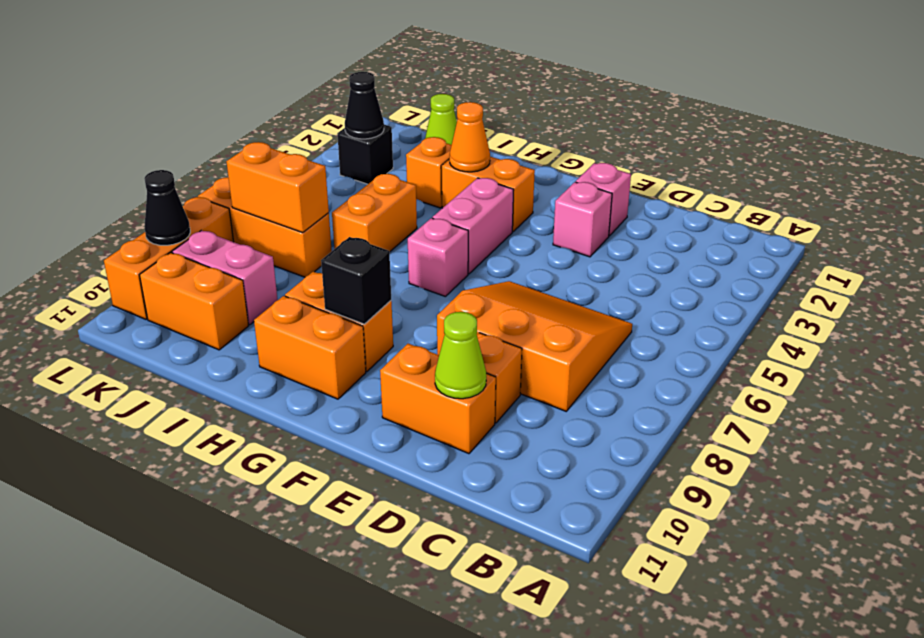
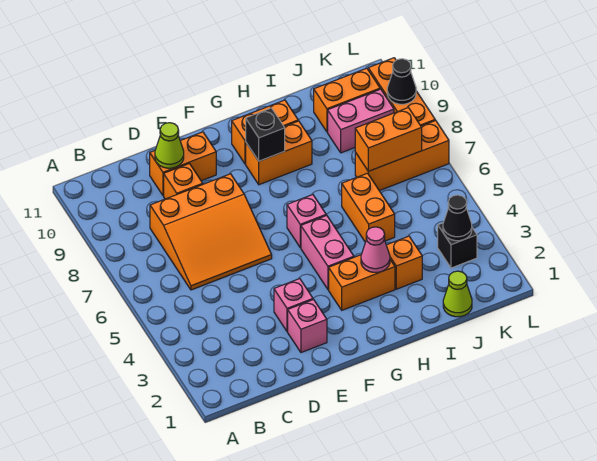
orange cone H3 level 2 -> pink cone H3 level 2

